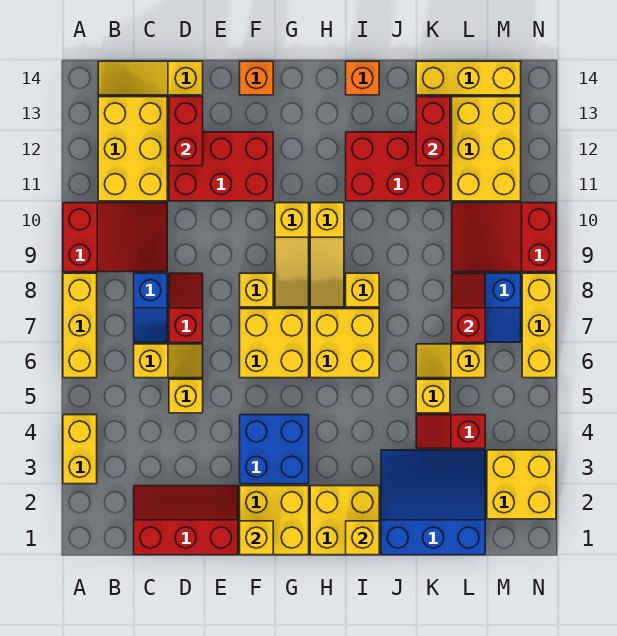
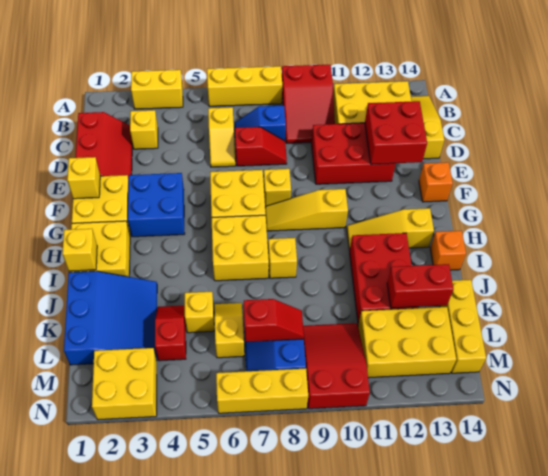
yellow brick D5 level 1 -> yellow brick C3 level 1
red brick D11:F12 level 1 -> red brick D10:E12 level 1
red brick D12:D13 level 2 -> red brick D12:E13 level 2
yellow slope H8:H10 level 1 top 10 -> yellow slope H11:H13 level 1 top 13

